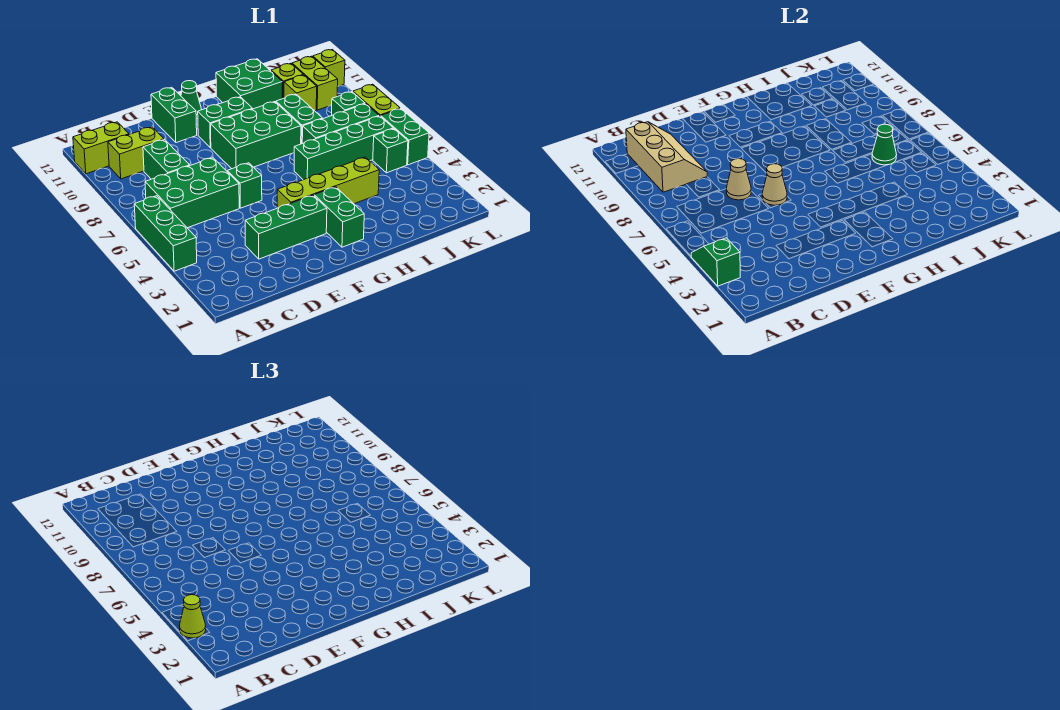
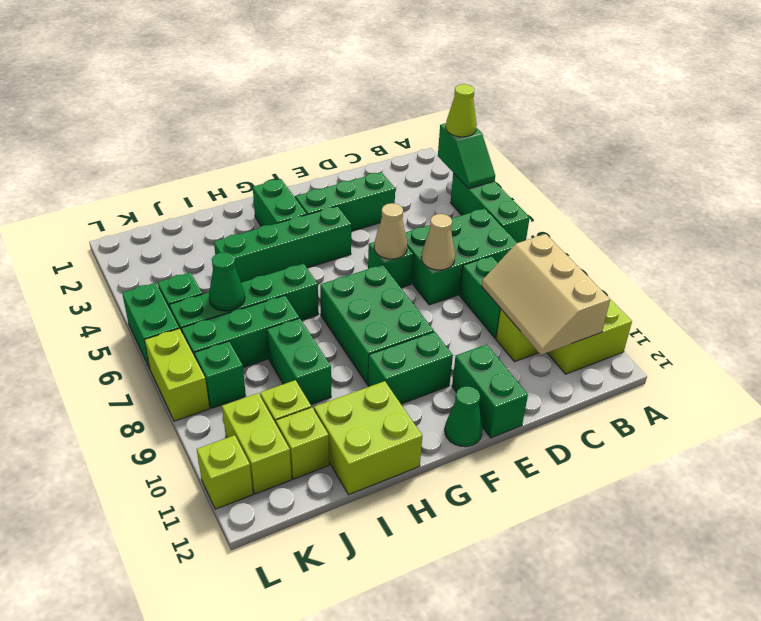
lime brick F4:I4 level 1 -> green brick F4:I4 level 1
green brick F8:H9 level 1 -> green brick F7:G9 level 1
green brick H11:I12 level 1 -> lime brick H11:I12 level 1

